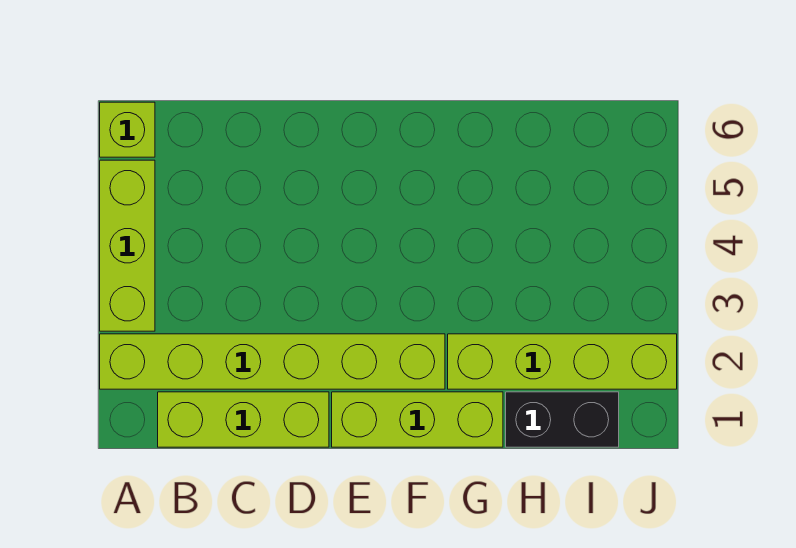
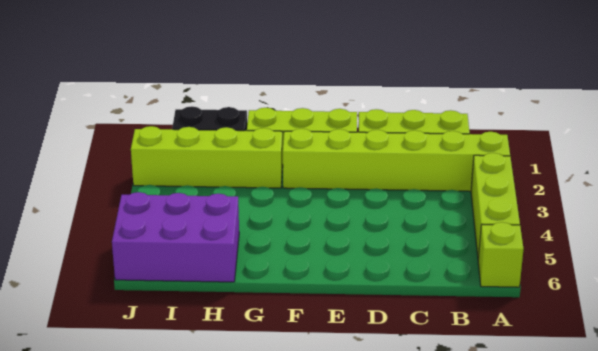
none -> purple brick H5:J6 level 1

